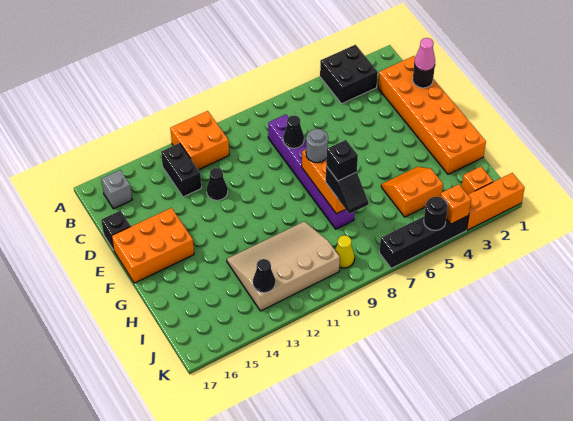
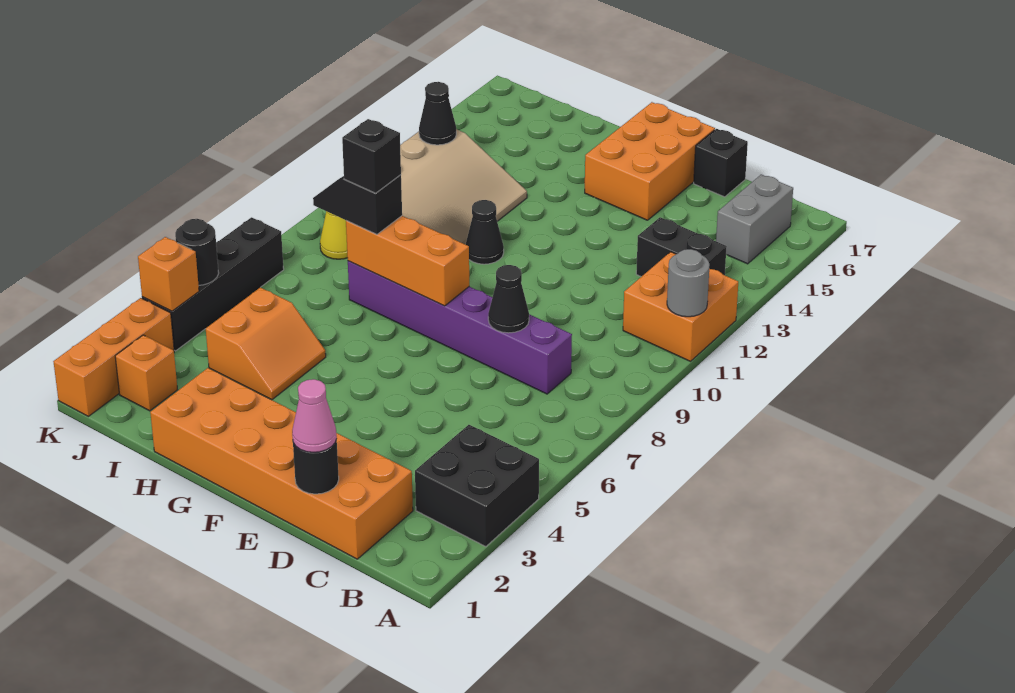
grey brick B16 level 1 -> grey brick B15:B16 level 1
black cone D12 level 1 -> black cone G11 level 1
grey round brick F8 level 3 -> grey round brick A11 level 2

